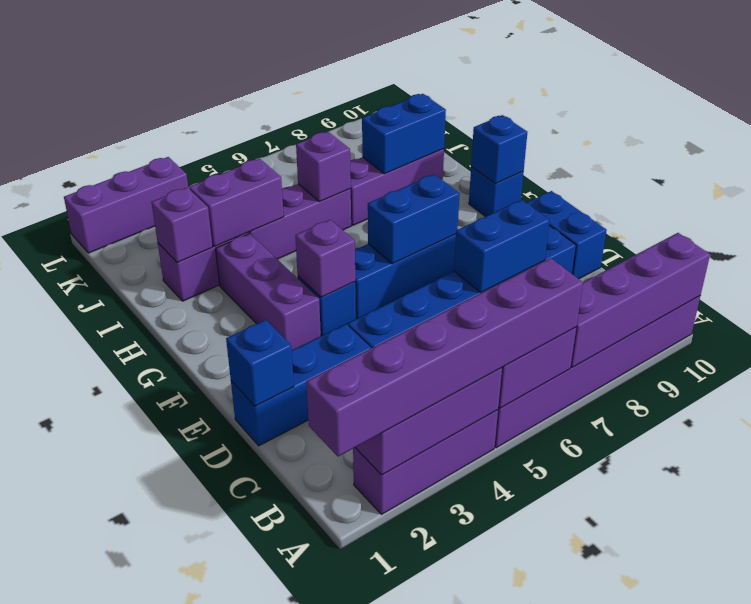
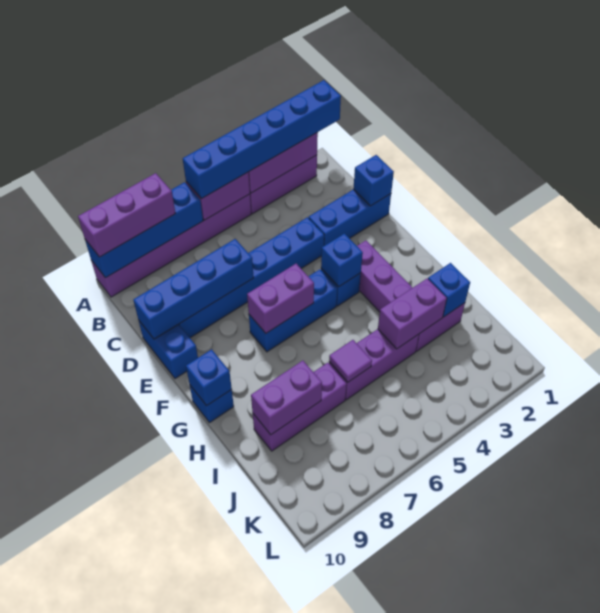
purple brick A1:A6 level 3 -> blue brick A1:A6 level 3
purple brick A7:A10 level 2 -> blue brick A7:A10 level 2
blue brick D7:D8 level 2 -> blue brick D7:D10 level 2
purple brick F4 level 2 -> blue brick F4 level 2
blue brick F6:F7 level 2 -> purple brick F6:F7 level 2
purple brick I2 level 2 -> blue brick I2 level 2
purple brick I6 level 2 -> purple tile I6 level 2
blue brick I8:I9 level 2 -> purple brick I8:I9 level 2
purple brick L1:L3 level 1 -> purple brick A8:A10 level 3

